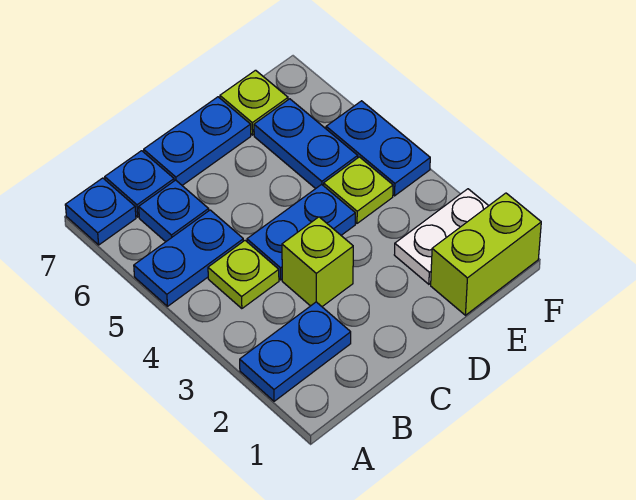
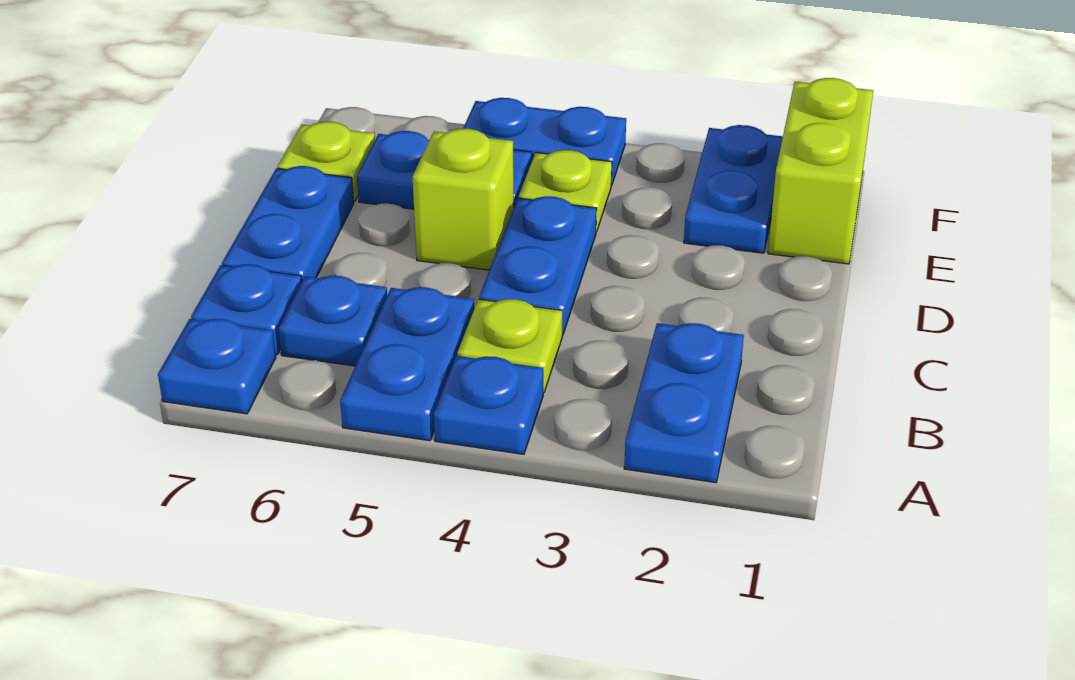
none -> blue plate A4 level 1
lime brick C3 level 1 -> lime brick D5 level 1
white plate E2:F2 level 1 -> blue plate E2:F2 level 1

